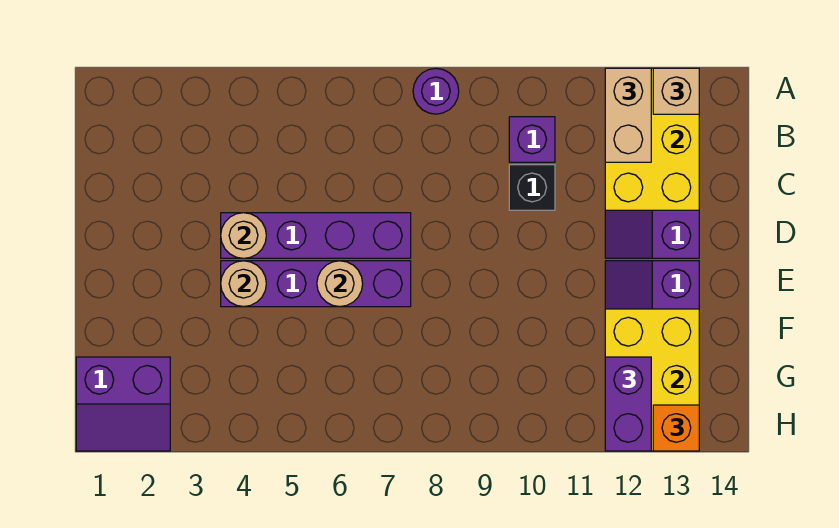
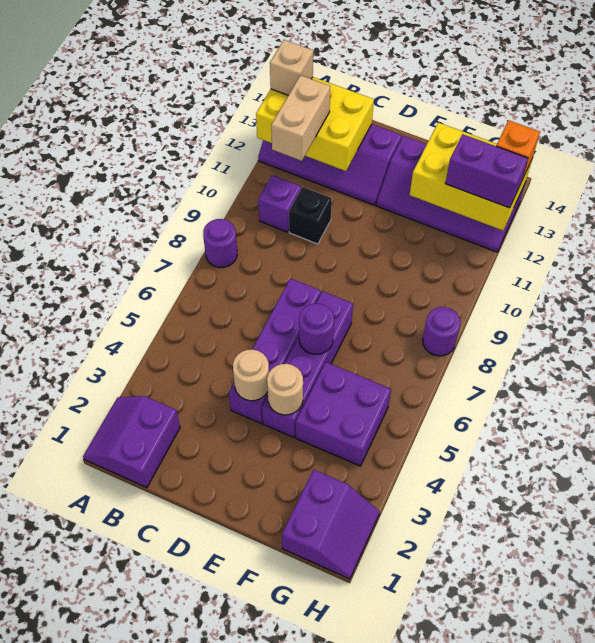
none -> purple slope A1:B2 level 1 top B
tan brick A12:B12 level 3 -> tan brick B11:B12 level 3
tan round brick E6 level 2 -> purple round brick E6 level 2
none -> purple brick F4:G5 level 1
none -> purple round brick H8 level 1

